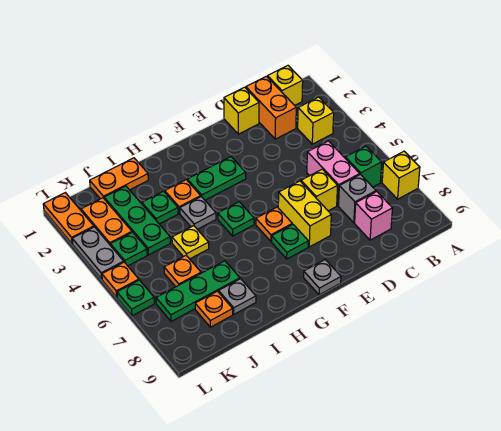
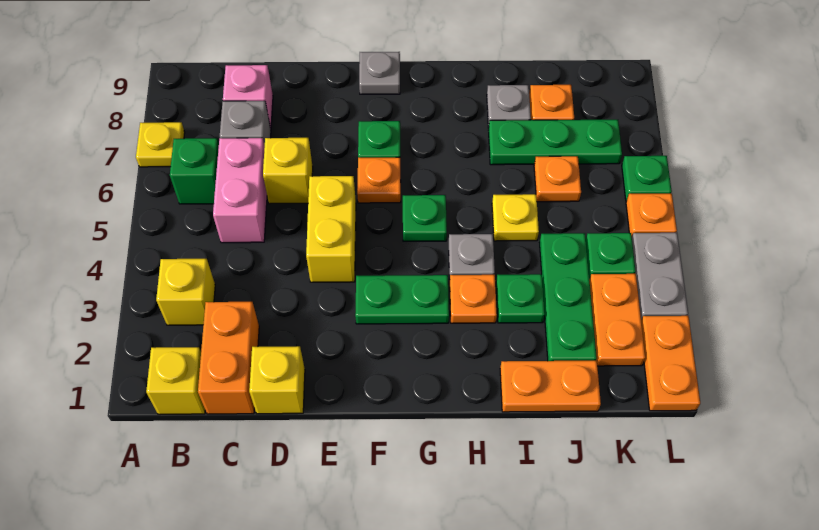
yellow brick A7 level 1 -> yellow plate A7 level 1
yellow brick E6:E7 level 1 -> yellow brick E4:E5 level 1

